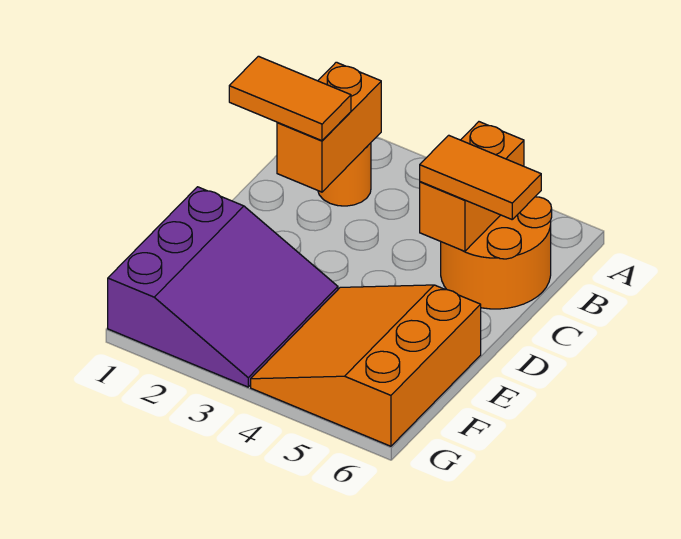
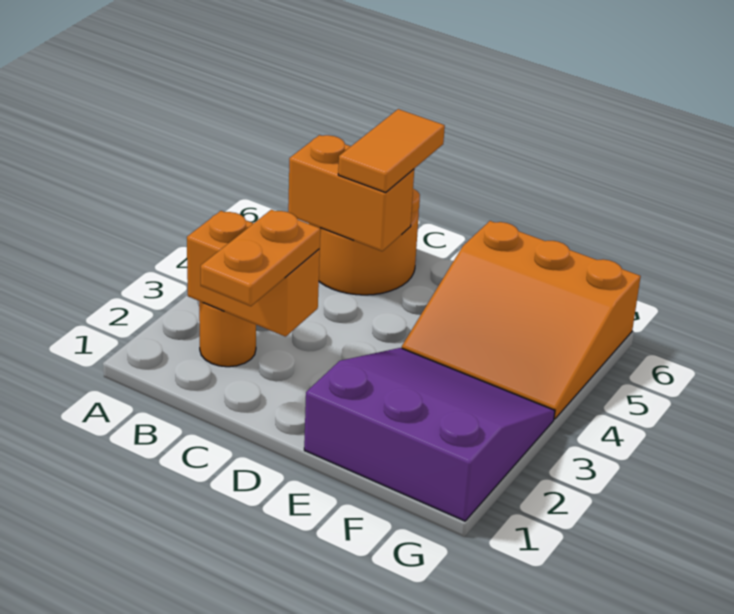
orange tile C1:C2 level 3 -> orange plate C1:C2 level 3

